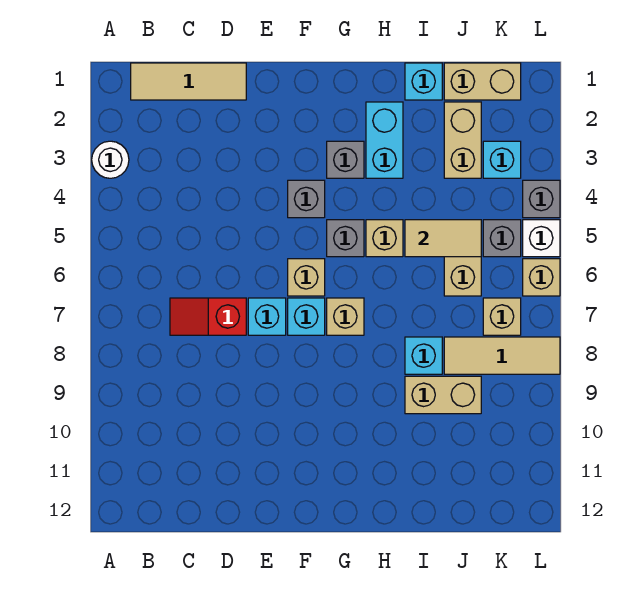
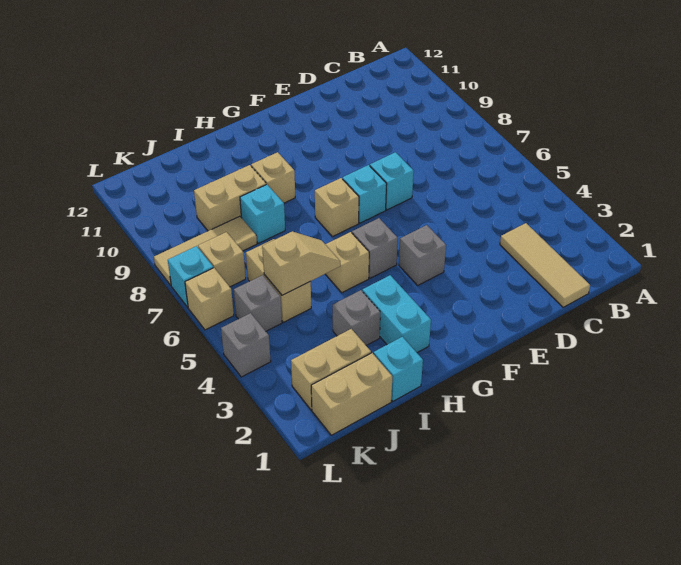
white round brick A3 level 1 -> none
tan tile B1:D1 level 1 -> tan tile C1:C3 level 1
red slope C7:D7 level 1 top D -> none
tan brick F6 level 1 -> tan brick H9 level 1
grey brick G3 level 1 -> grey brick I3 level 1
tan tile I5:J5 level 2 -> tan slope I5:J5 level 2 top J
tan brick J2:J3 level 1 -> tan brick J2:K2 level 1
cyan brick K3 level 1 -> cyan brick L7 level 1
white brick L5 level 1 -> none

